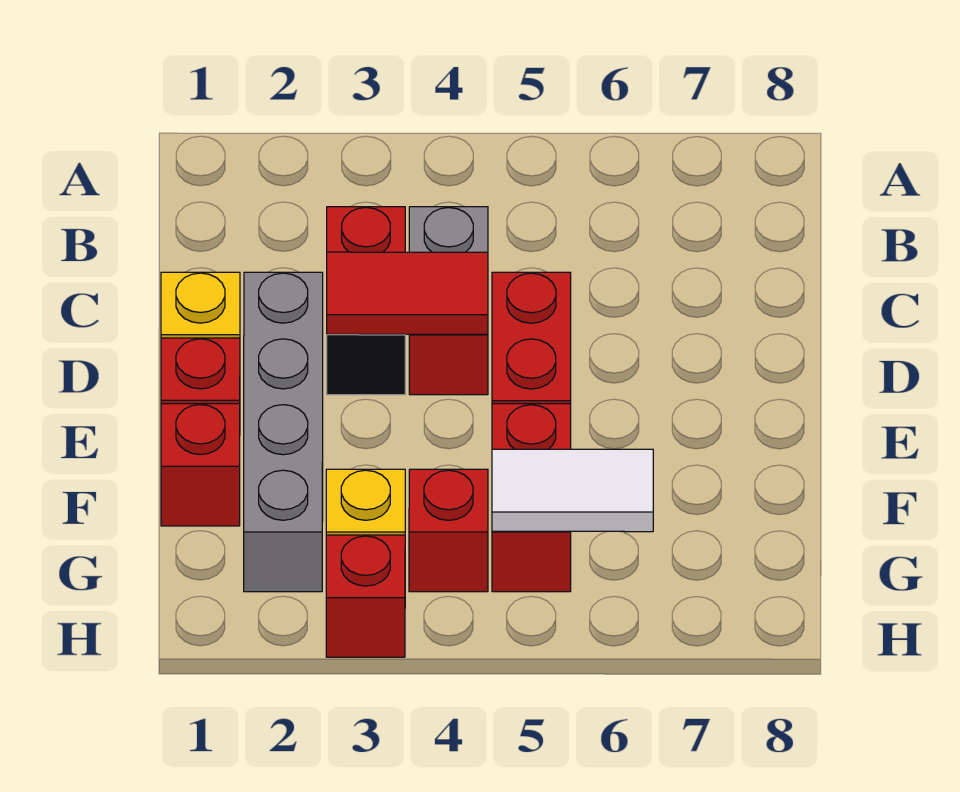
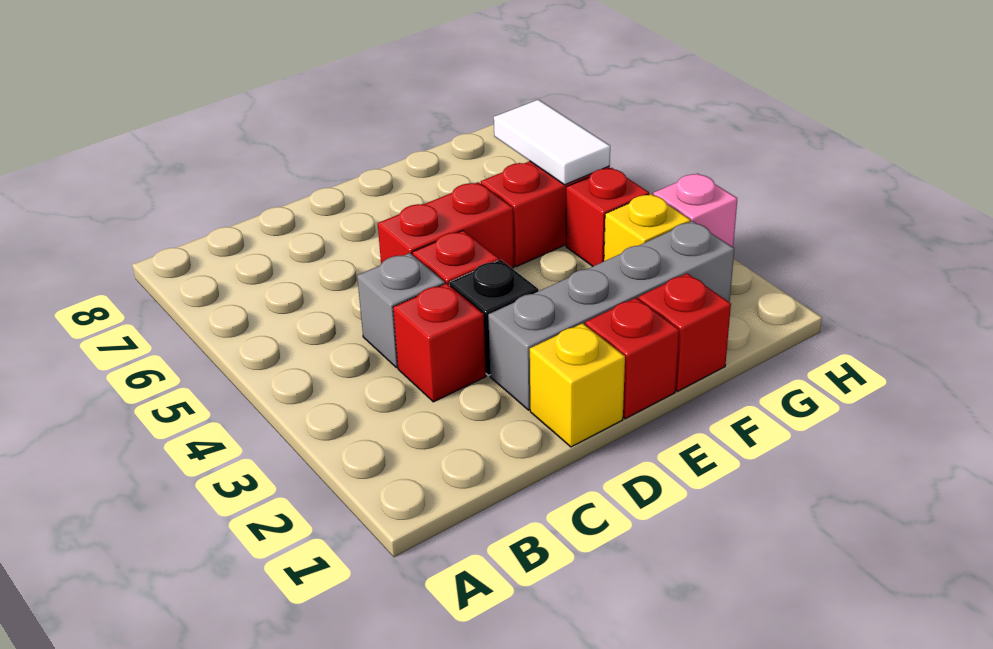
red tile D3:D4 level 2 -> none
red brick H3 level 1 -> pink brick H3 level 1

